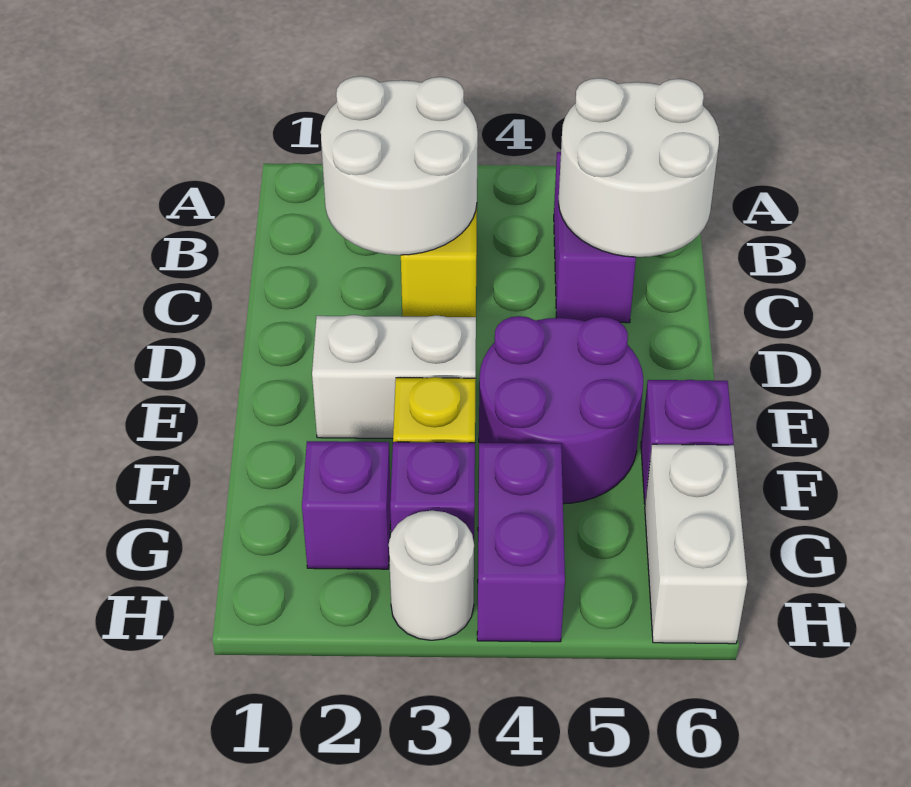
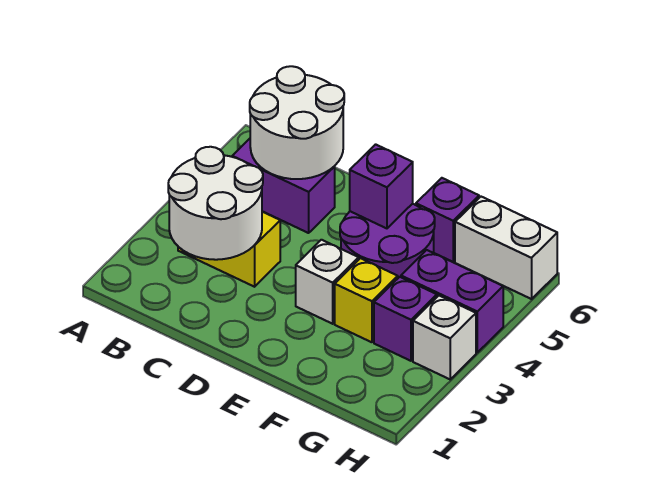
white brick E2:E3 level 1 -> white brick E3 level 1
purple brick G2 level 1 -> purple brick E5 level 2
white round brick H3 level 1 -> white brick H3 level 1

